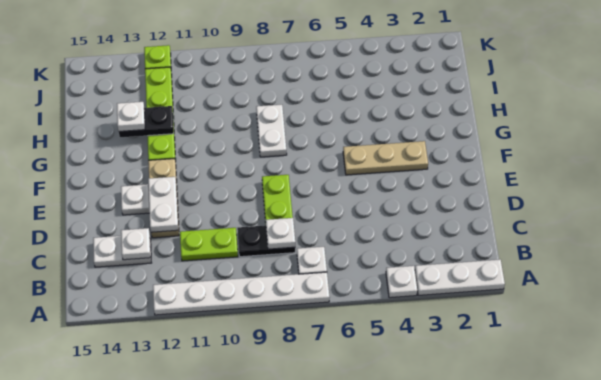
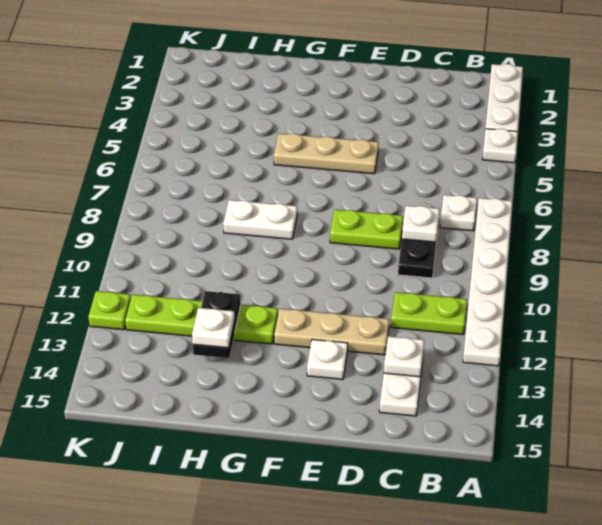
lime plate C10:C11 level 1 -> lime plate B11:C11 level 1
white plate D12:E12 level 2 -> none
tan plate F3:F5 level 1 -> tan plate E5:G5 level 1

